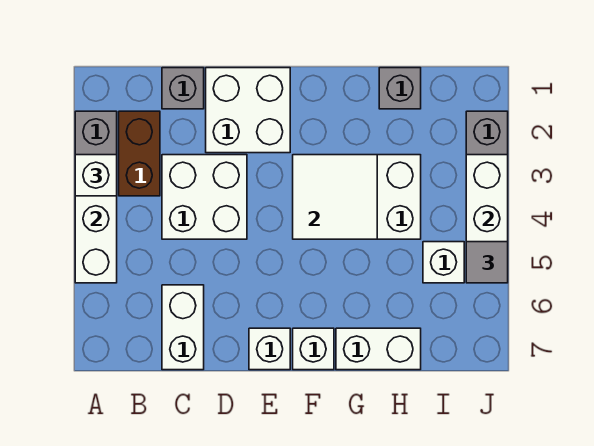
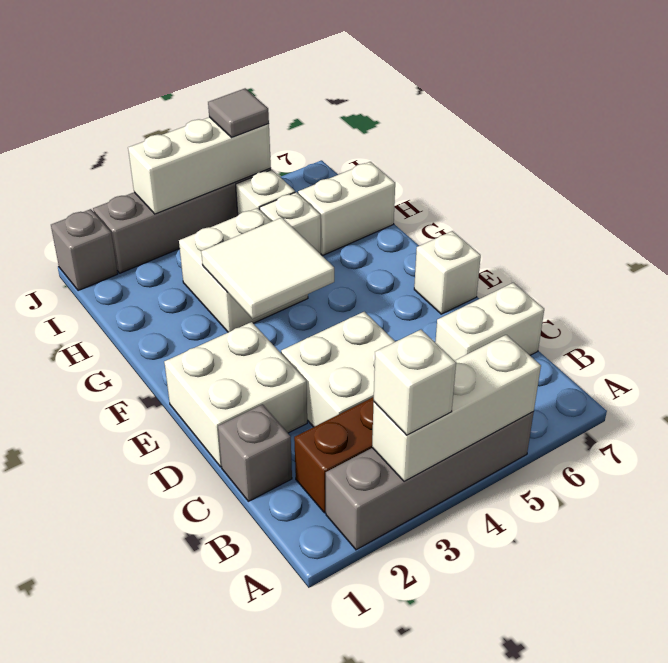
white brick F7 level 1 -> white brick H5 level 1
white brick G7:H7 level 1 -> white brick H6:H7 level 1
grey brick H1 level 1 -> grey brick J1 level 1

